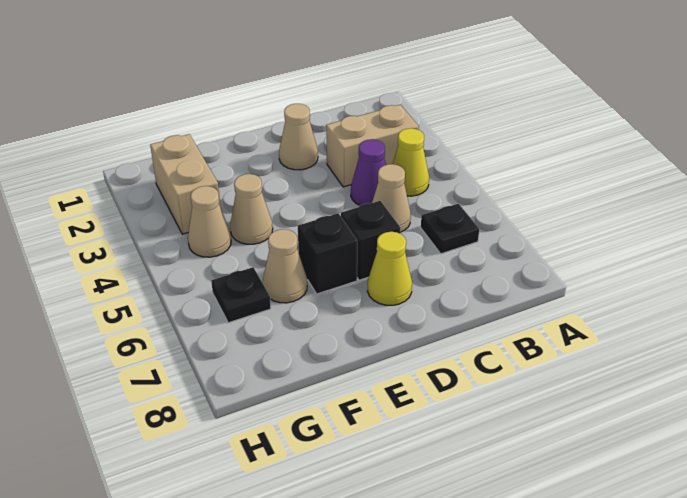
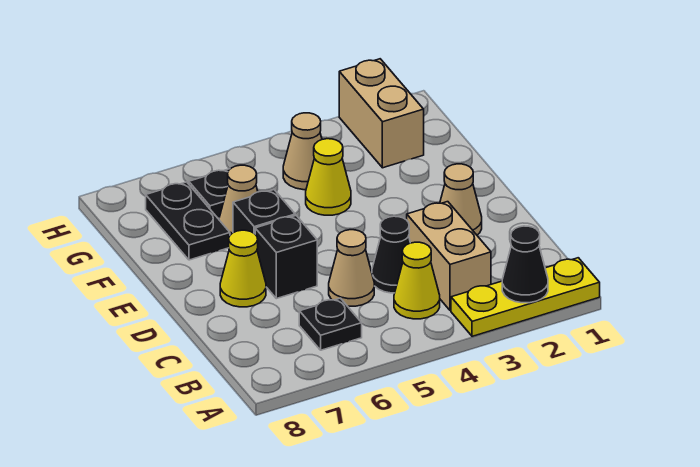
none -> yellow plate A1:A3 level 1
none -> black cone A2 level 2
purple cone C4 level 1 -> black cone C4 level 1
tan cone F4 level 1 -> yellow cone F4 level 1
none -> black plate F7:G7 level 1
tan brick G2:G3 level 1 -> tan brick G2:H2 level 1

